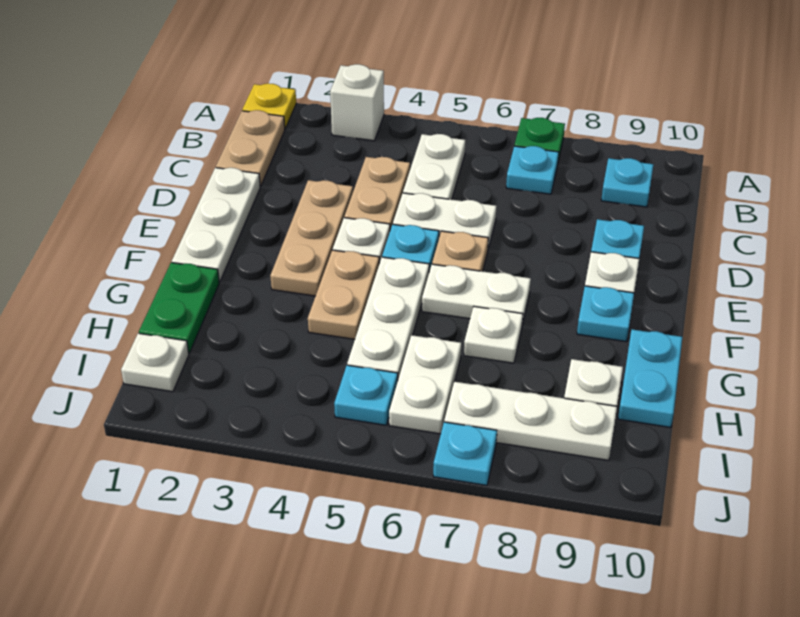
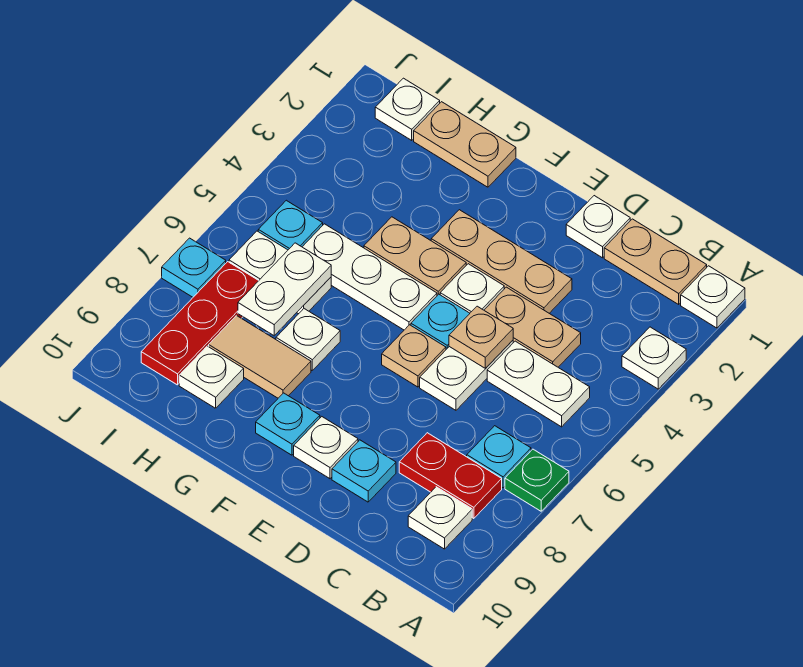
yellow plate A1 level 1 -> white plate A1 level 1
white brick A3 level 1 -> white plate A3 level 1
none -> red plate B8:C8 level 1
cyan plate B9 level 1 -> white plate B9 level 1
white plate D1:F1 level 1 -> white plate D1 level 1
none -> tan plate D5 level 2
white plate F6:F7 level 1 -> white plate H6:H7 level 2
green plate G1:H1 level 1 -> tan plate G1:H1 level 1
none -> tan tile G8:H8 level 1
cyan plate G10:H10 level 1 -> none
white plate I7:I9 level 1 -> red plate I7:I9 level 1

